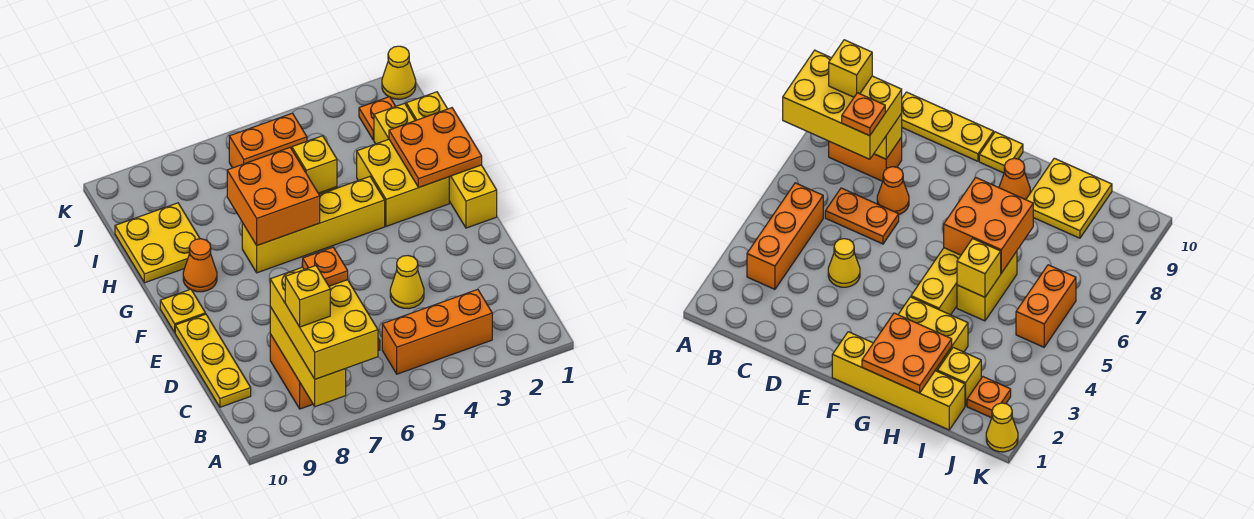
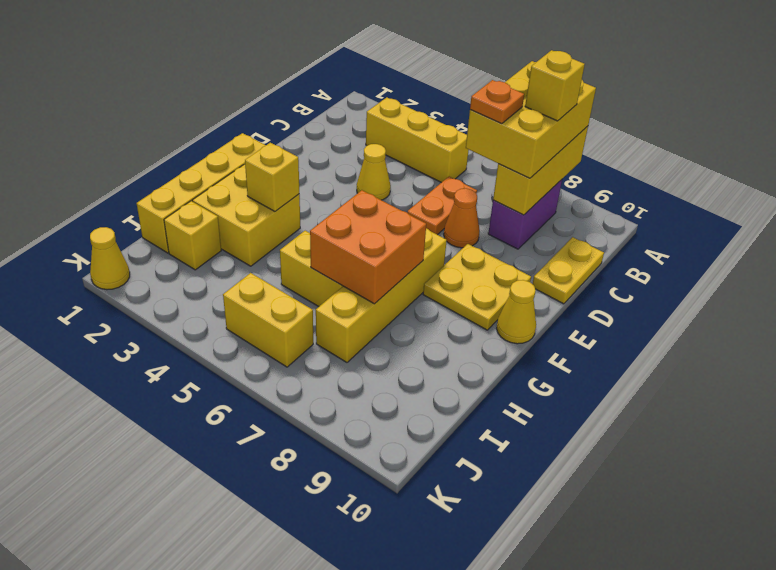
orange brick B3:B5 level 1 -> yellow brick B3:B5 level 1
orange brick B8:C8 level 1 -> purple brick B8:C8 level 1
yellow plate C10:E10 level 1 -> yellow plate C10:D10 level 1
yellow plate F10 level 1 -> yellow cone F10 level 1
orange plate G1:H2 level 2 -> none
yellow brick G4:G7 level 1 -> yellow brick F7:I7 level 1
orange cone G9 level 1 -> none
yellow brick H5 level 2 -> yellow brick G3 level 2
yellow plate H9:I10 level 1 -> yellow plate E8:F9 level 1
orange plate J2 level 1 -> none
orange brick J5:J6 level 1 -> yellow brick J5:J6 level 1

